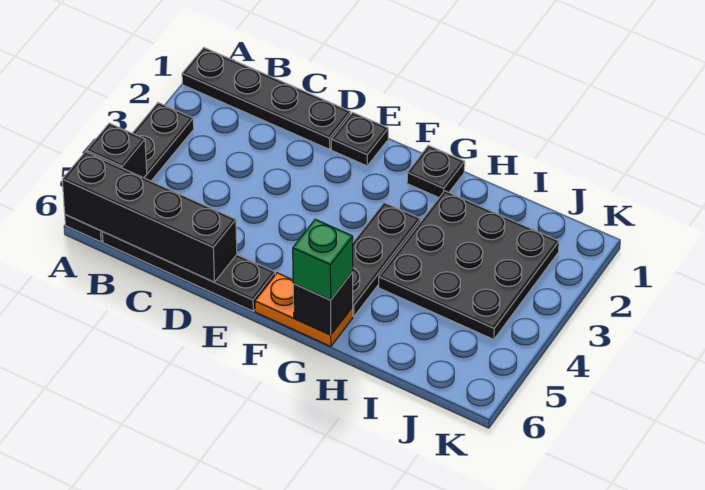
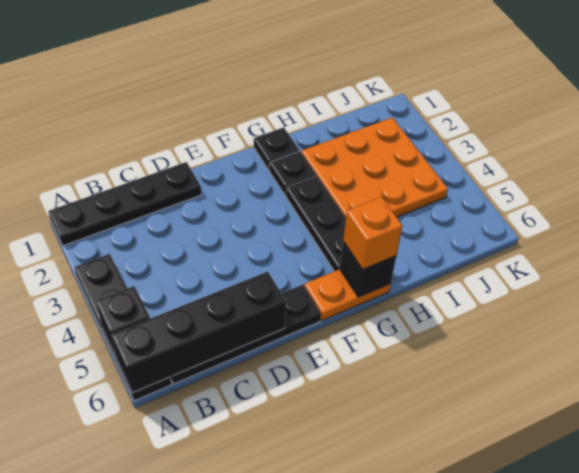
black plate E1 level 1 -> black plate G2 level 1
green brick G6 level 3 -> orange brick G6 level 3
black plate H2:J4 level 1 -> orange plate H2:J4 level 1

